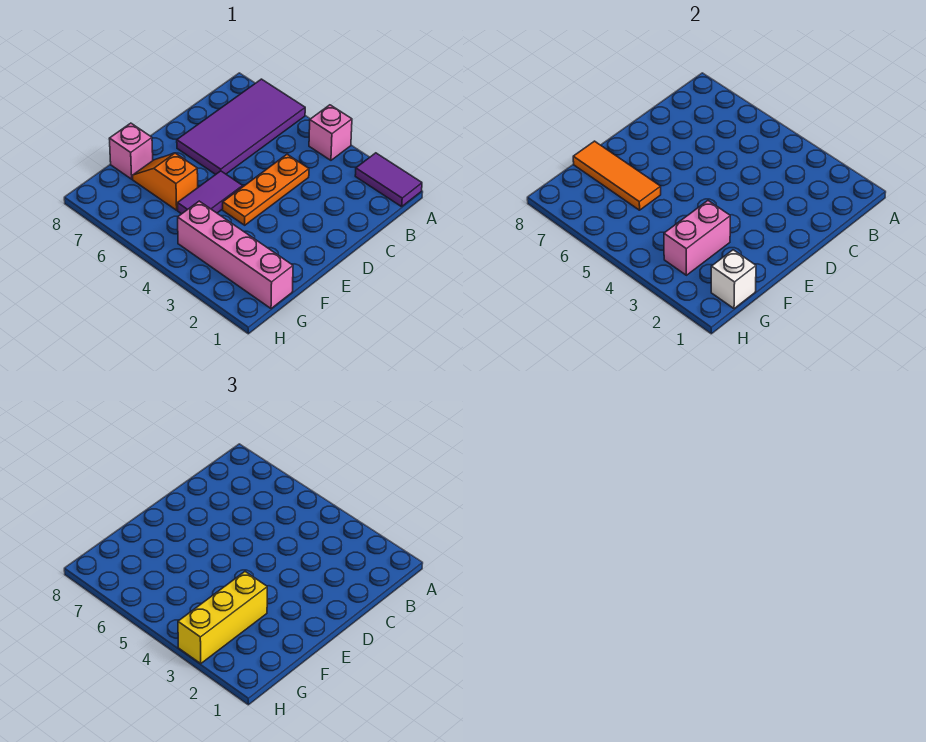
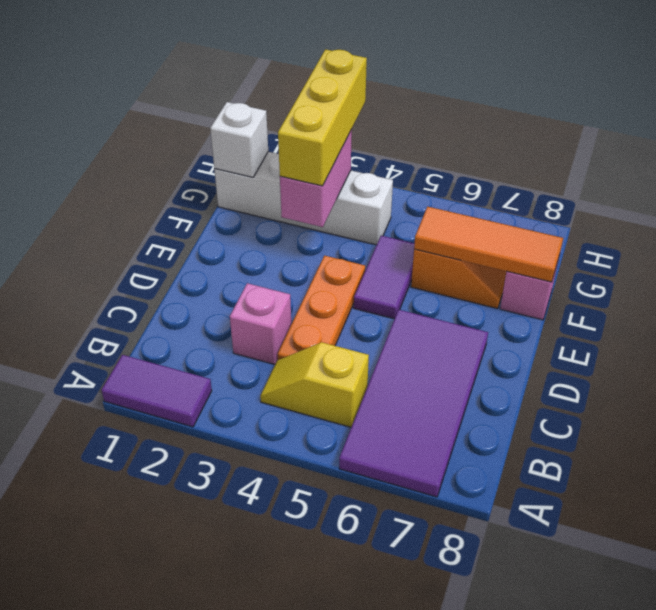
pink brick A4 level 1 -> pink brick C3 level 1
none -> yellow slope B4:B5 level 1 top 5
pink brick G1:G4 level 1 -> white brick G1:G4 level 1

